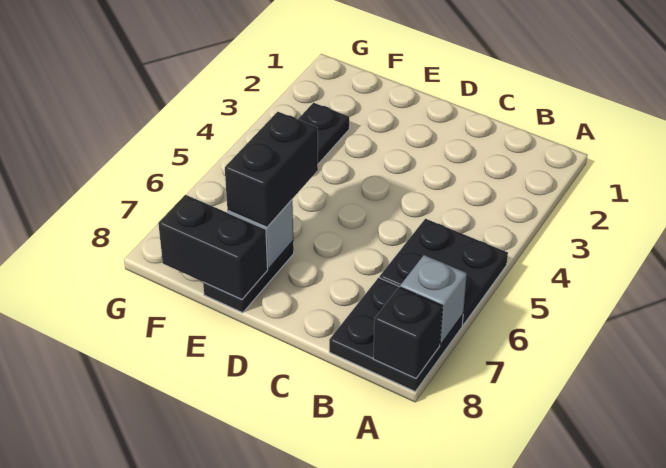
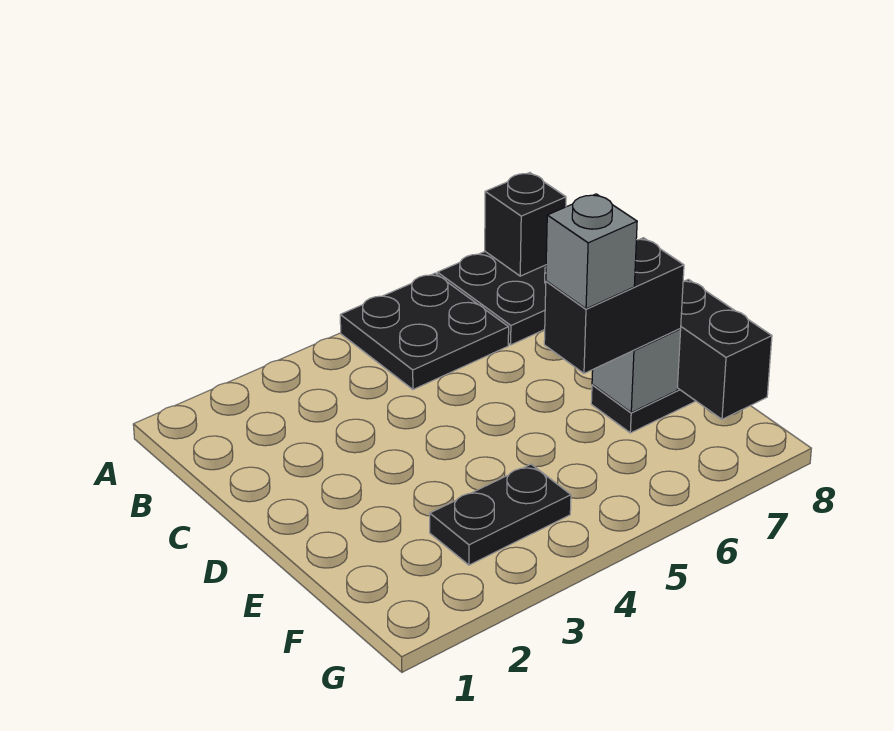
grey brick A7 level 2 -> grey brick E6 level 4

